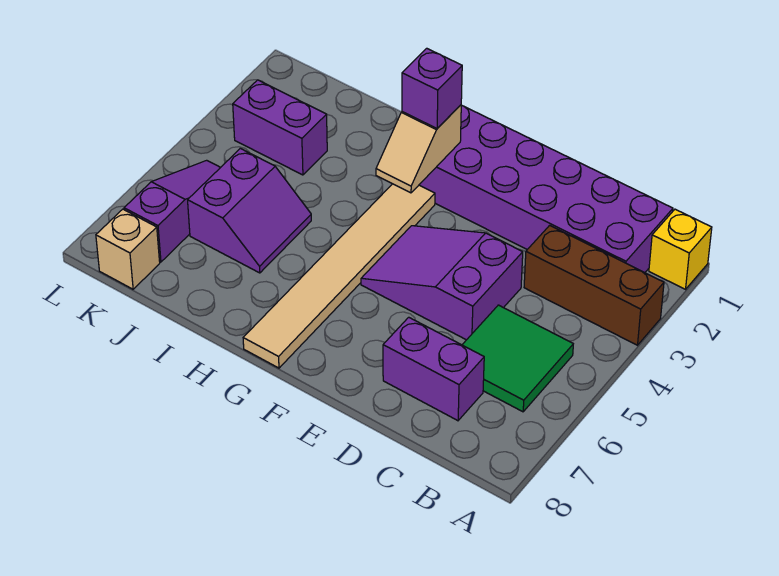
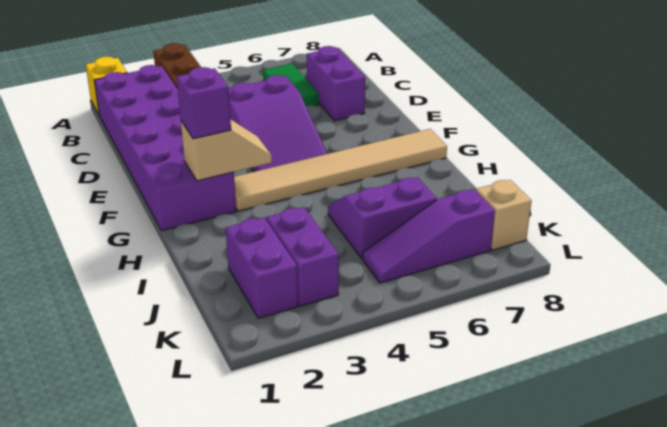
green tile B5:C6 level 1 -> green tile B6:C6 level 1
none -> purple brick J2:K2 level 1

